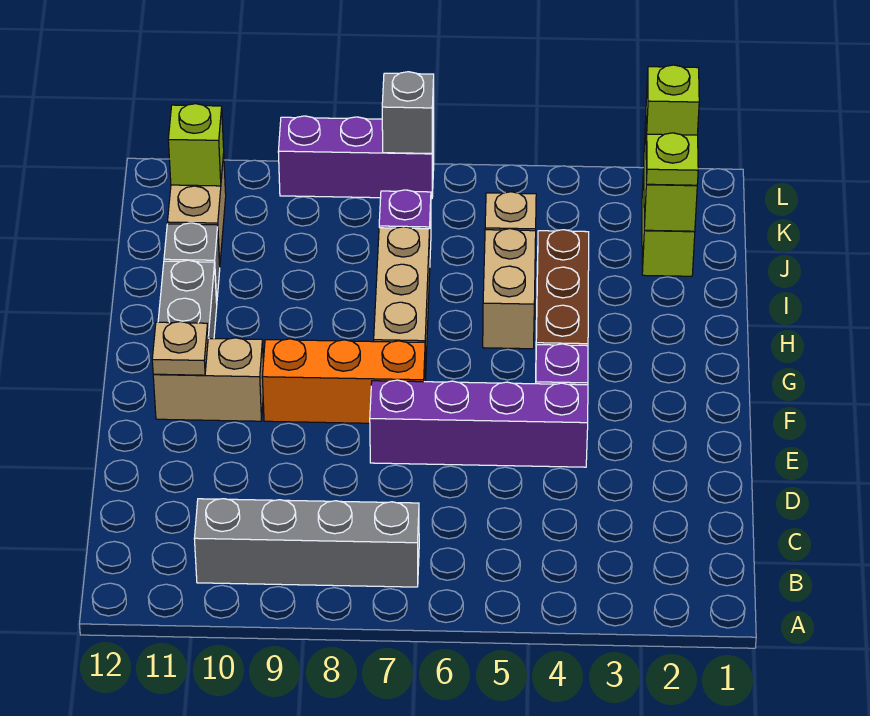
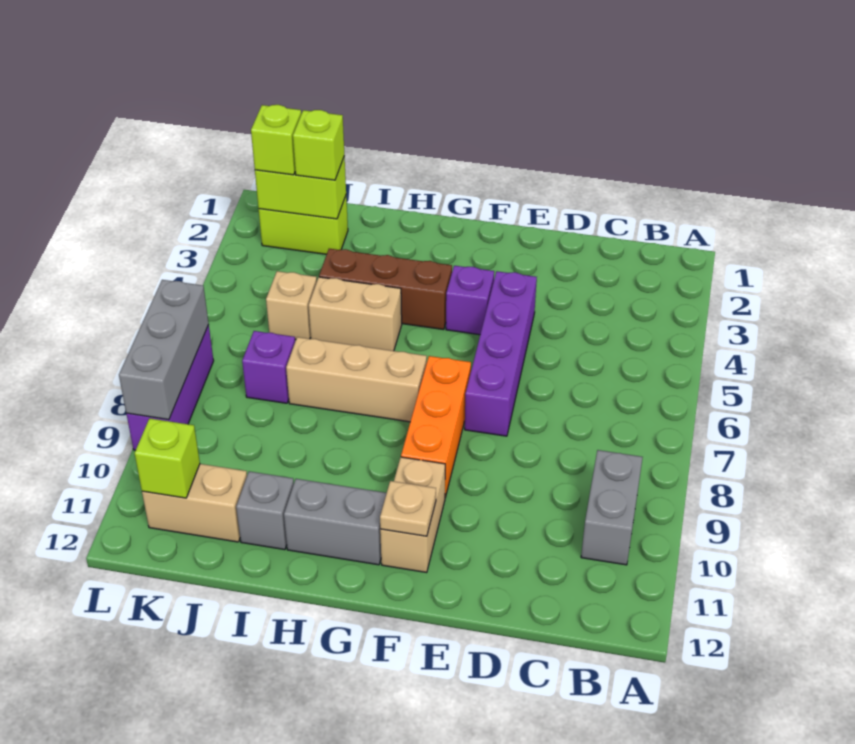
grey brick B7:B10 level 1 -> grey brick B9:B10 level 1
lime plate J2 level 3 -> lime brick J2 level 3
grey brick L7 level 2 -> grey brick L7:L9 level 2

